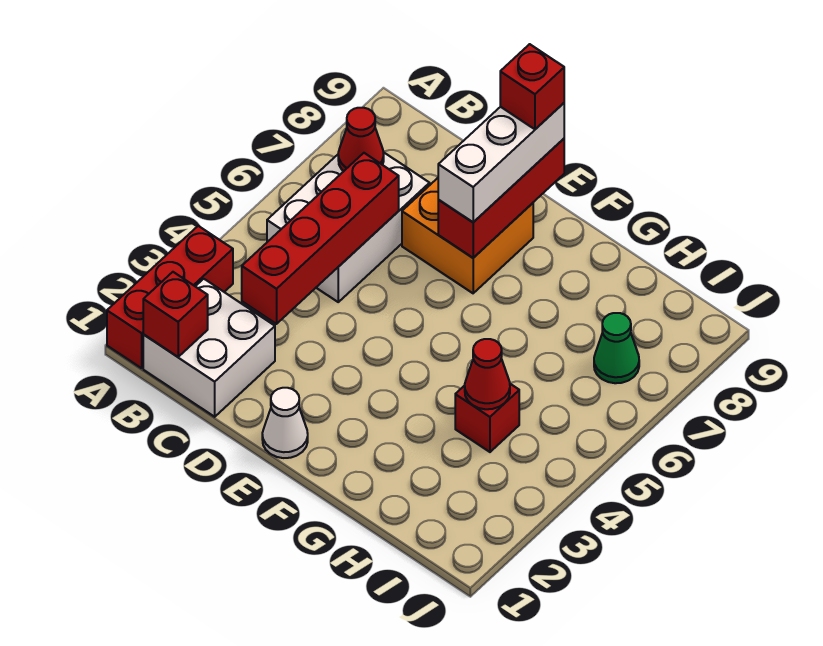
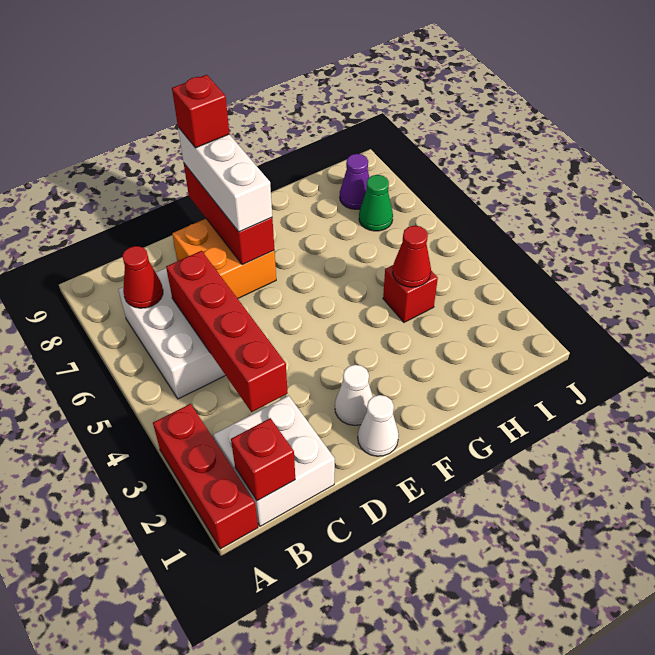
none -> white cone E2 level 1
none -> purple cone I8 level 1

